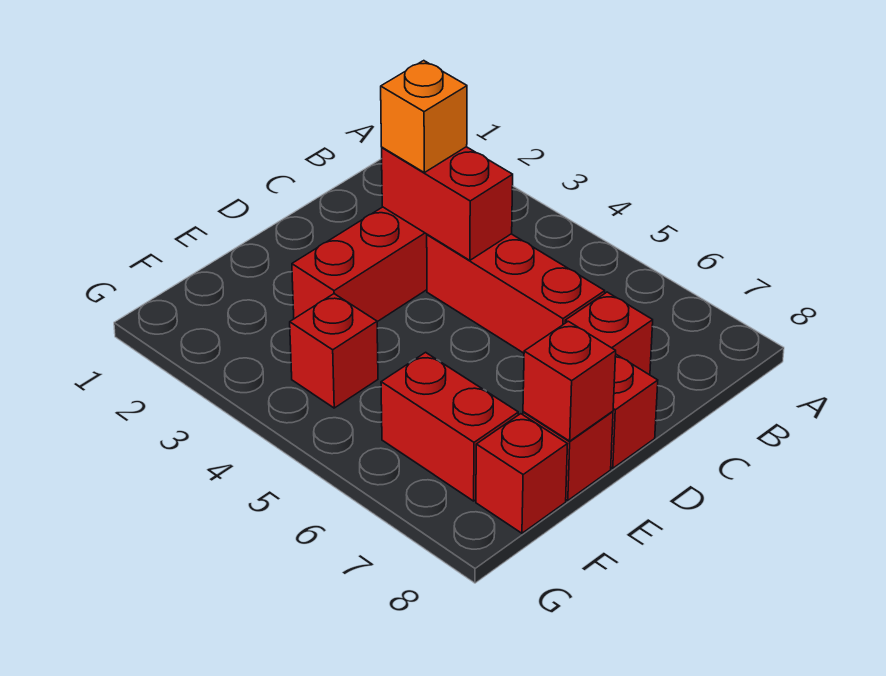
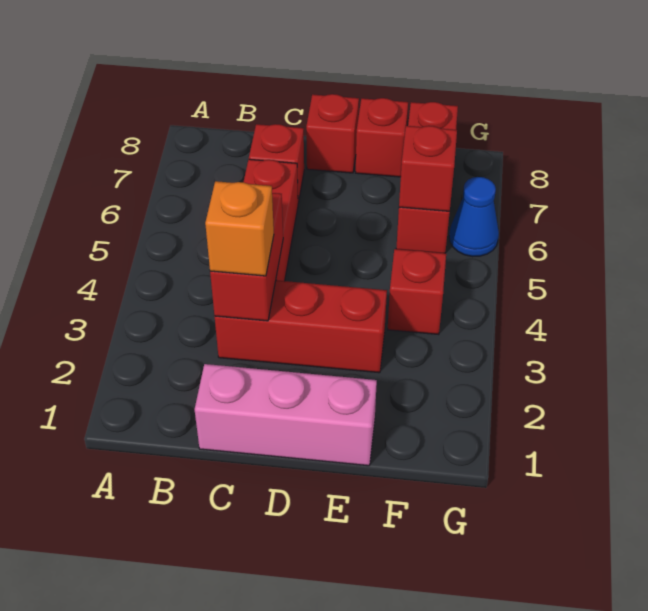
none -> pink brick C1:E1 level 1
red brick E8 level 2 -> red brick F6 level 2
none -> blue cone G6 level 1

